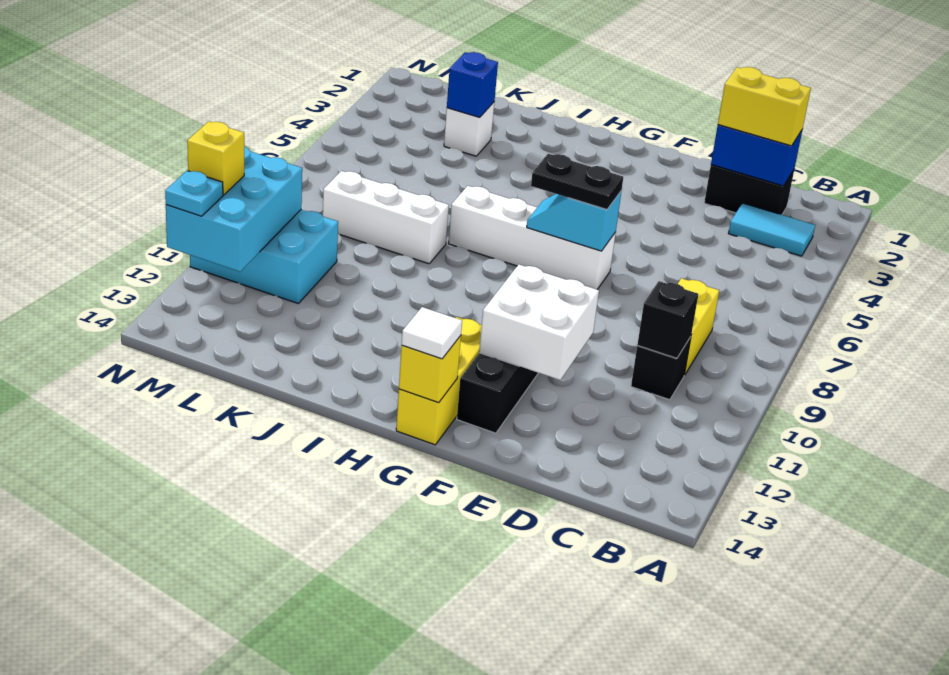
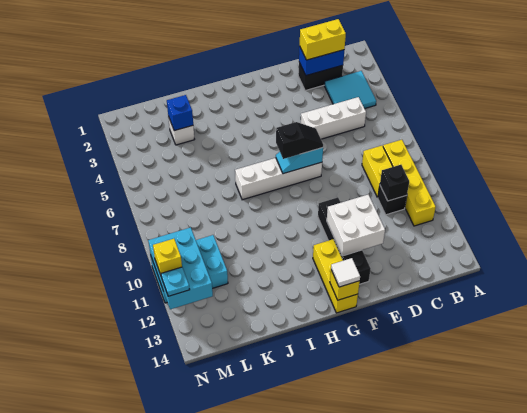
cyan tile B3:C3 level 1 -> cyan tile B3:C4 level 1
none -> yellow brick B8:B11 level 1
black plate F7:G7 level 3 -> black slope F7:G7 level 3 top G
white brick J8:L8 level 1 -> white brick C5:E5 level 1

